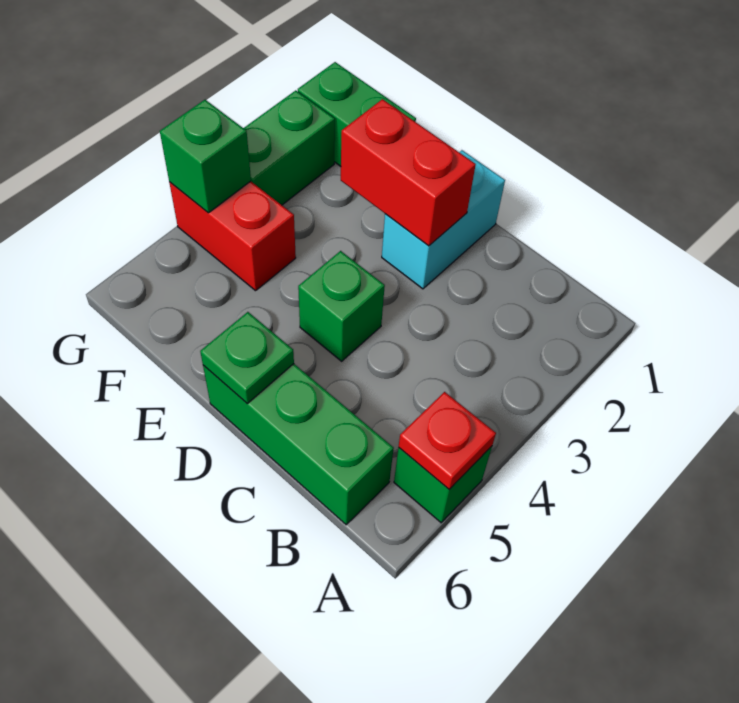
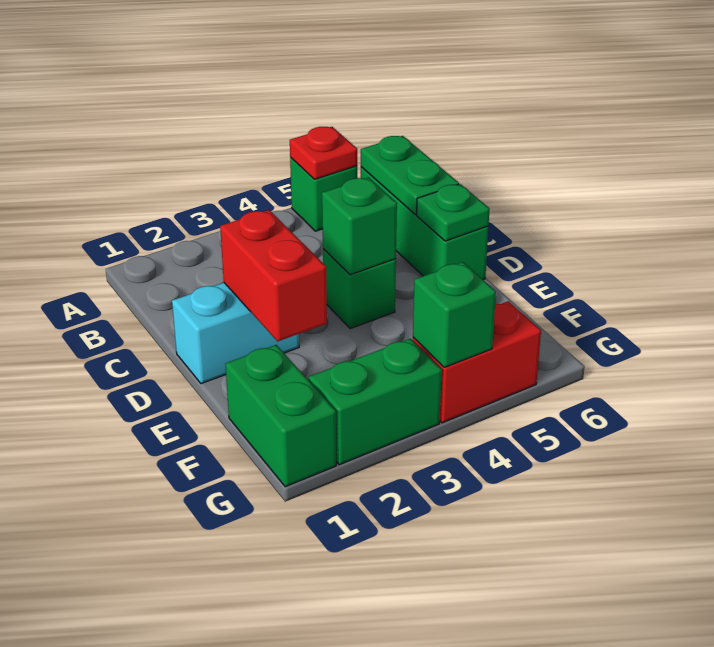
none -> green plate B6:C6 level 2
none -> green brick D4 level 2
red brick F4:G4 level 1 -> red brick G4:G5 level 1

